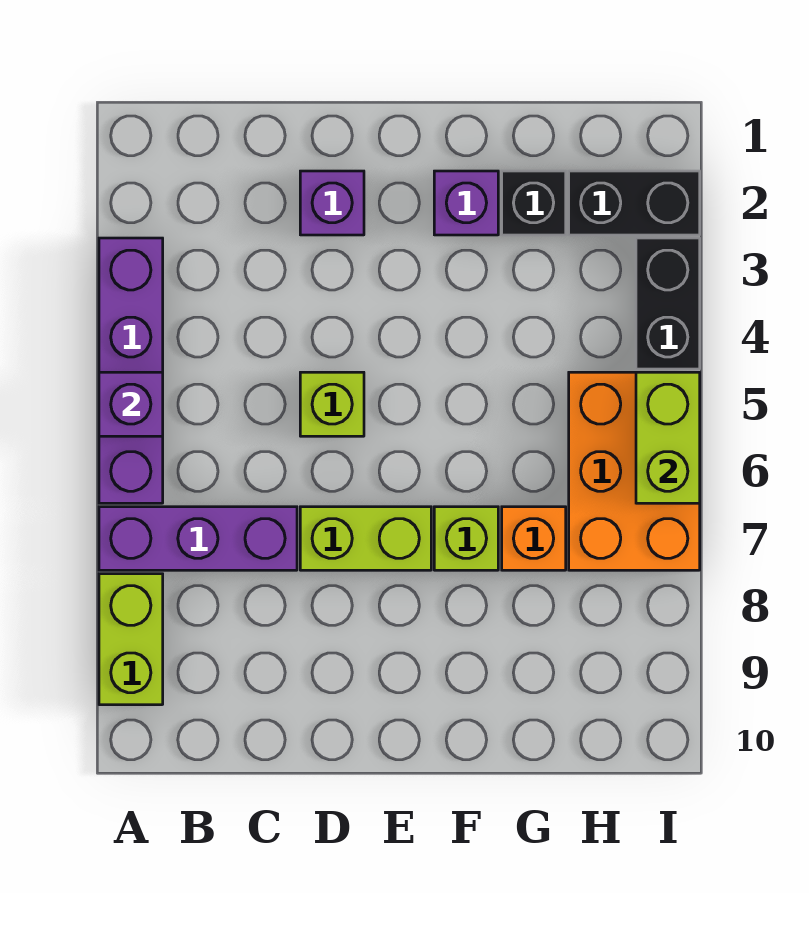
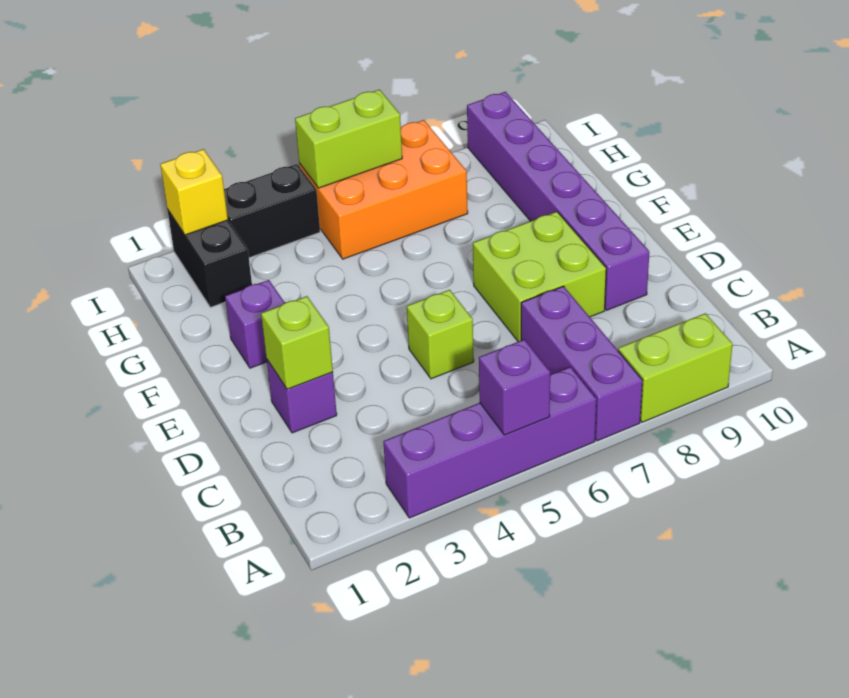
lime brick D7:E7 level 1 -> lime brick D7:E8 level 1
none -> purple brick D9:I9 level 1
lime brick F7 level 1 -> lime brick D2 level 2
black brick G2 level 1 -> none
orange brick G7 level 1 -> none
none -> yellow brick I2 level 2

